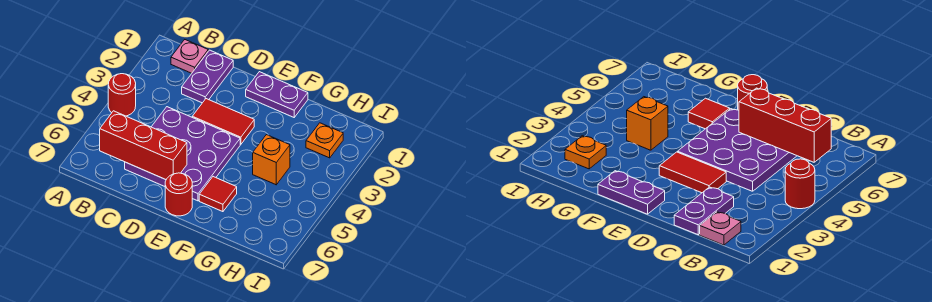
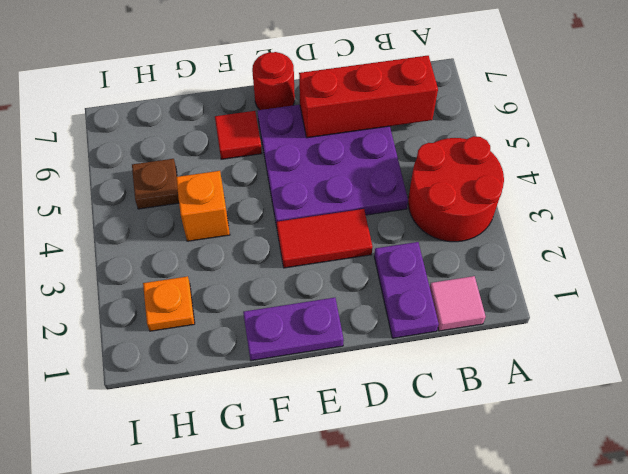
red round brick A4 level 1 -> red round brick A3:B4 level 1
pink plate B1 level 1 -> pink tile B1 level 1
none -> brown plate H5 level 1

